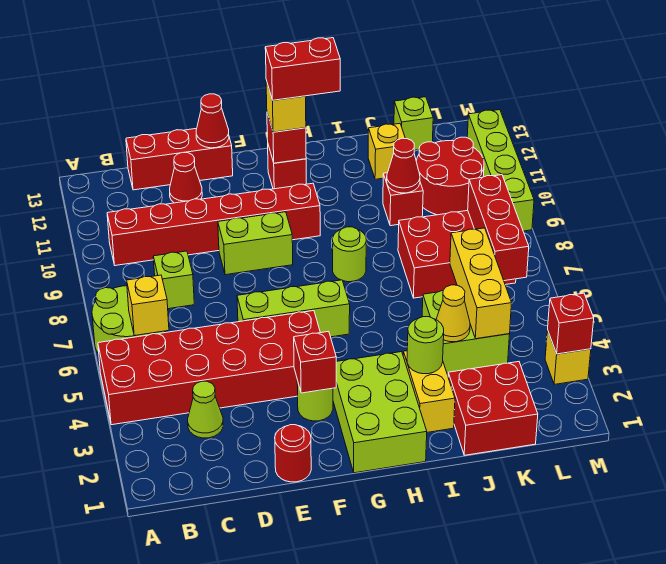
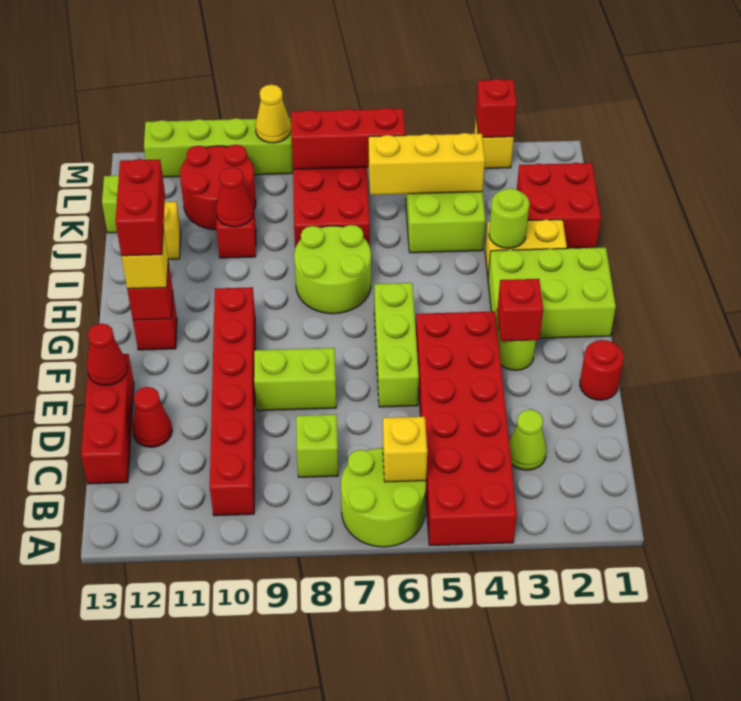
lime brick E9:F9 level 1 -> lime brick E8:E9 level 1
lime round brick H8 level 1 -> lime round brick H7:I8 level 1
yellow cone J4 level 2 -> yellow cone M9 level 2

